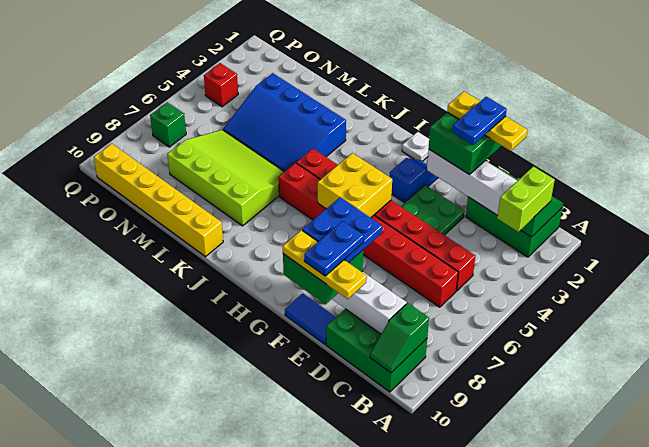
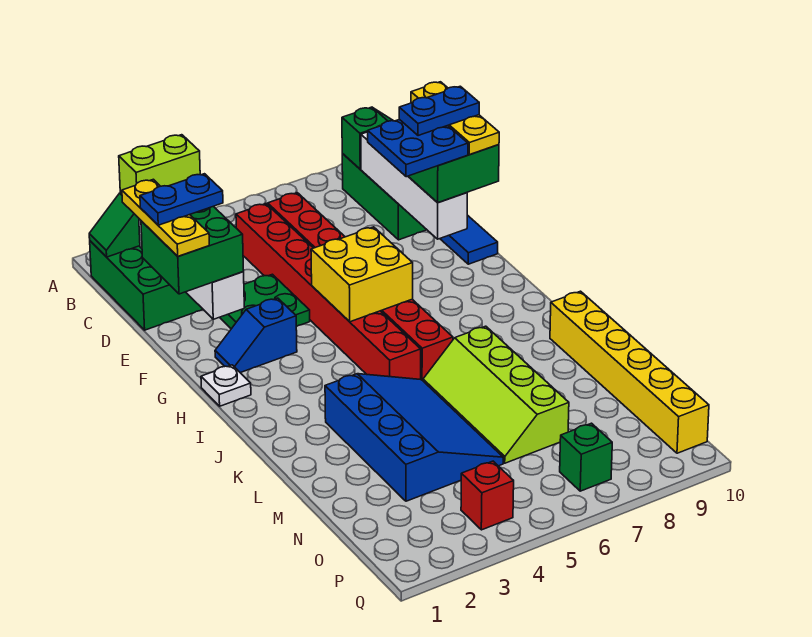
lime slope K6:N8 level 1 top 8 -> lime slope K6:N7 level 1 top 7

